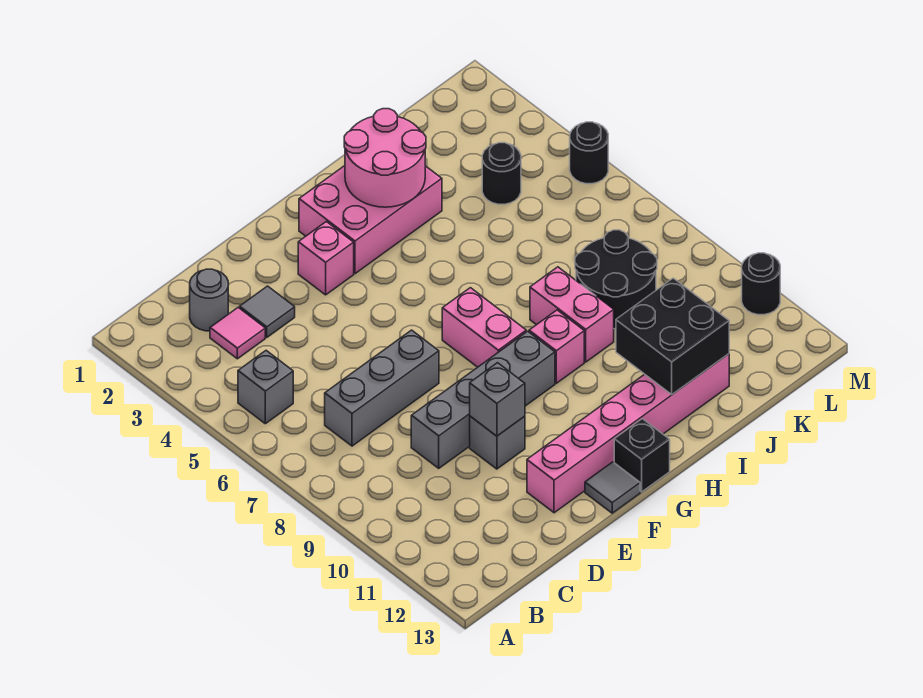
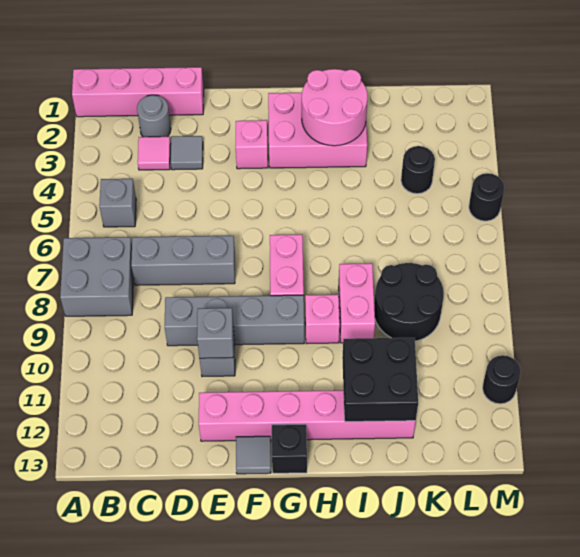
none -> pink brick A1:D1 level 1
none -> grey brick A7:B8 level 1

